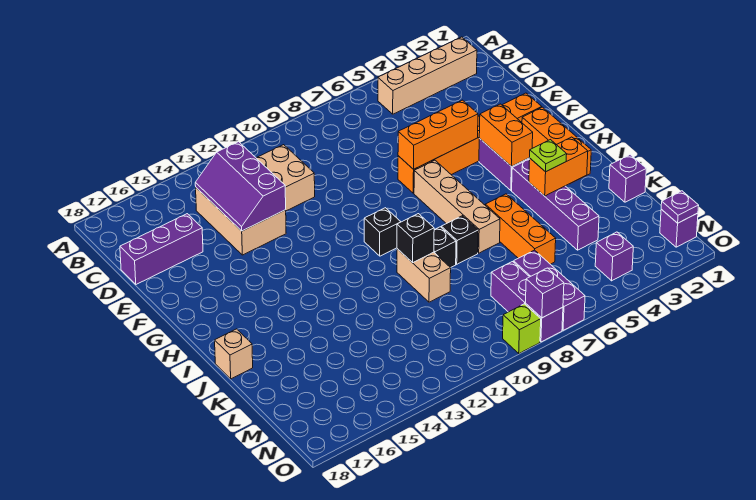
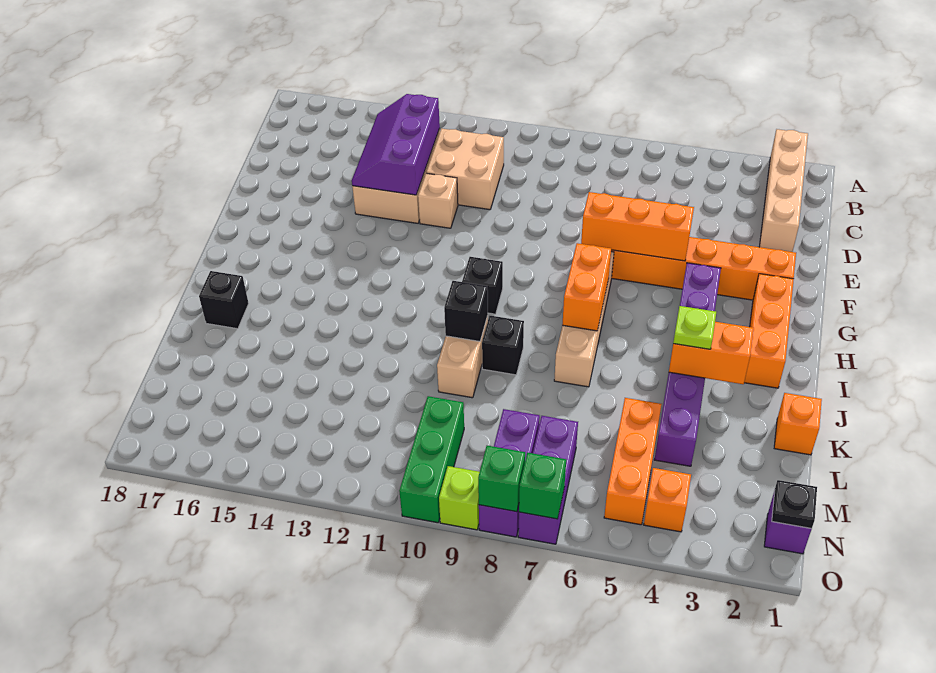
tan brick B2:B5 level 1 -> tan brick A2:D2 level 1
purple brick D16:D18 level 1 -> none
orange brick G4:H4 level 2 -> orange brick H7:I7 level 2
orange brick J6:L6 level 1 -> orange brick L5:N5 level 1
black brick J8 level 1 -> black brick J17 level 1
tan brick J18 level 1 -> tan brick E12 level 1
purple brick K1 level 1 -> orange brick K1 level 1
none -> green brick M10:O10 level 1
purple plate N1 level 2 -> black plate N1 level 2
purple brick N4 level 1 -> orange brick N4 level 1
none -> green brick O7 level 2
purple brick O8 level 2 -> green brick O8 level 2

